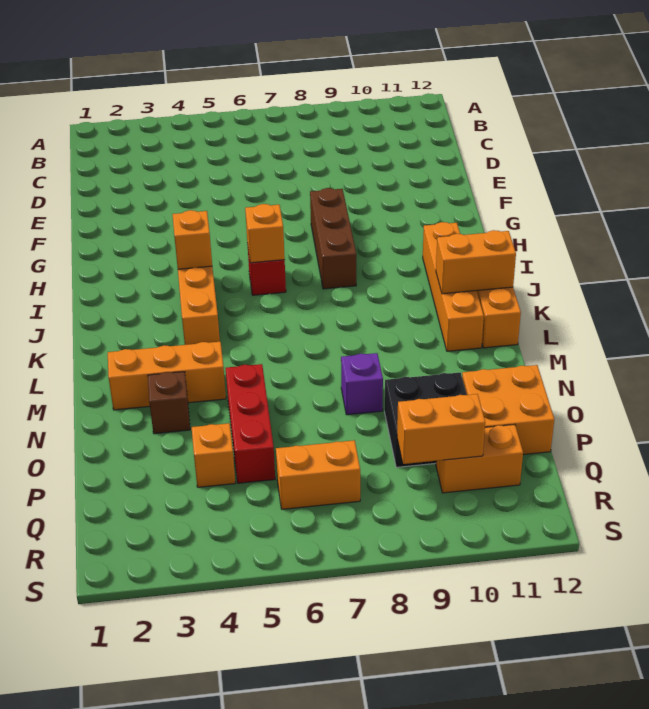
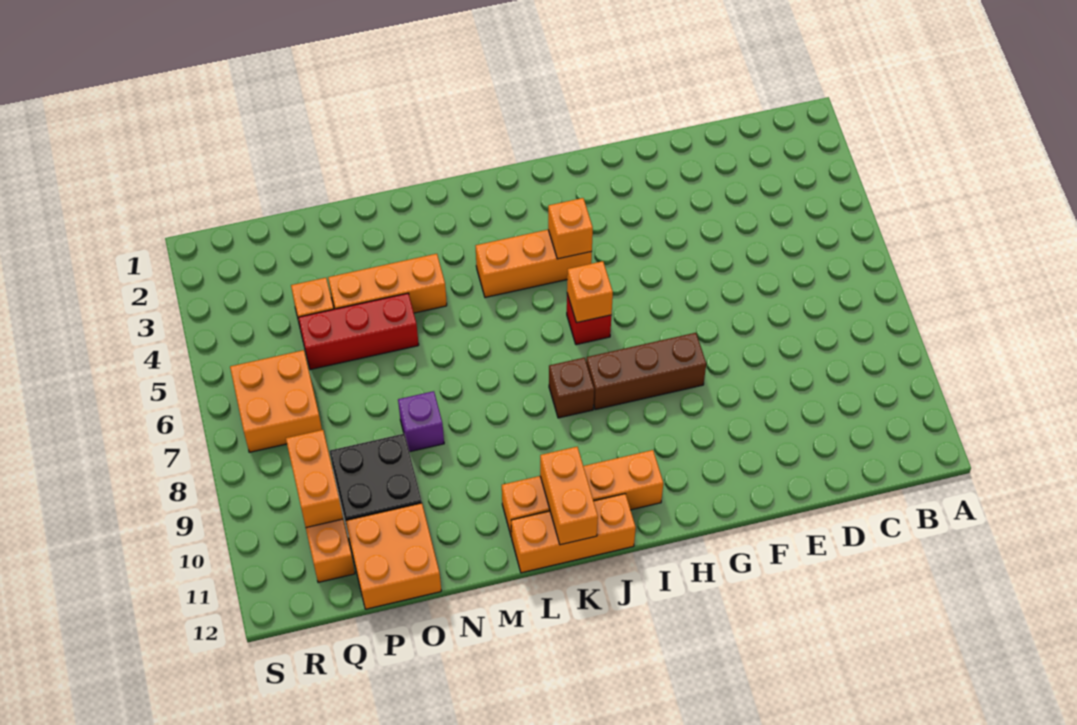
orange brick M2:M4 level 1 -> orange brick M4:O4 level 1
brown brick N3 level 1 -> brown brick J8 level 1
orange brick Q6:Q7 level 1 -> orange brick Q6:R7 level 1

